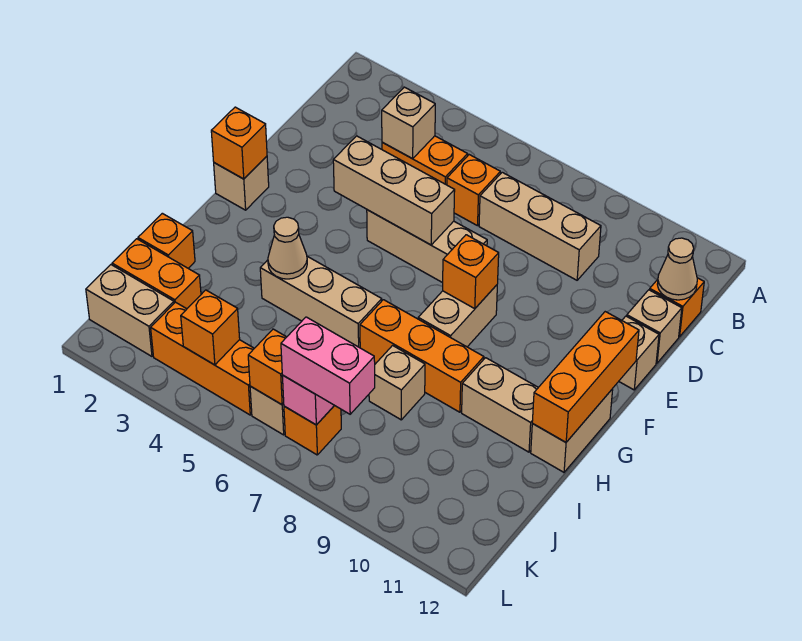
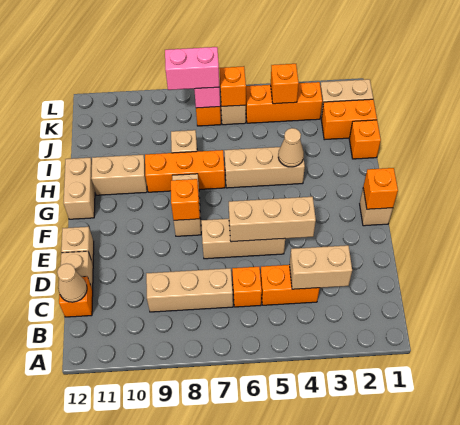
tan brick C4 level 2 -> tan brick C3:C4 level 2
orange brick F12:H12 level 2 -> none

